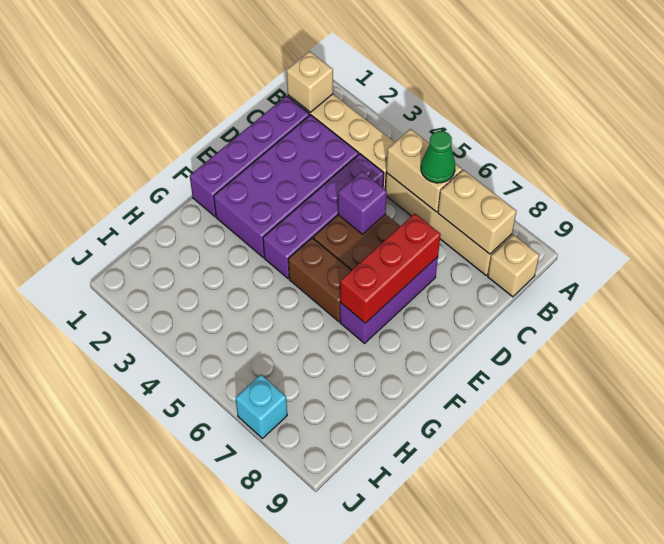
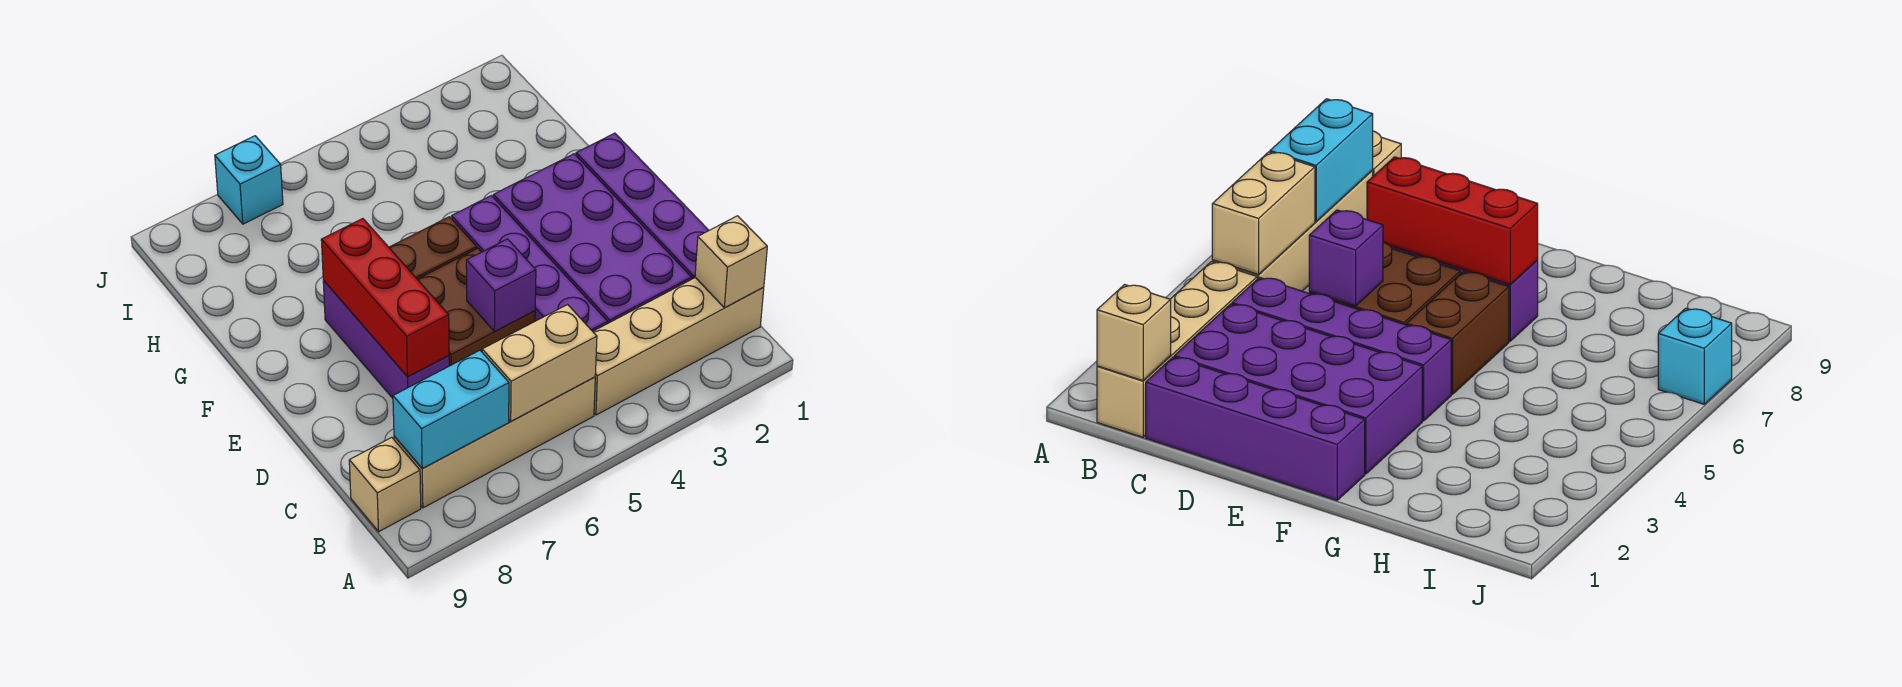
green cone B6 level 3 -> none
tan brick B7:B8 level 2 -> cyan brick B7:B8 level 2

